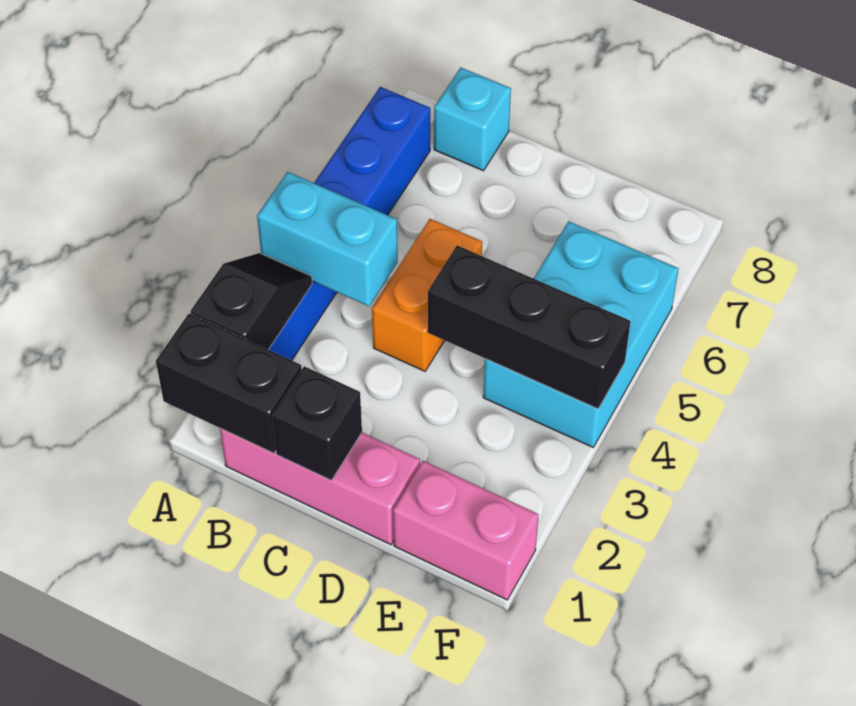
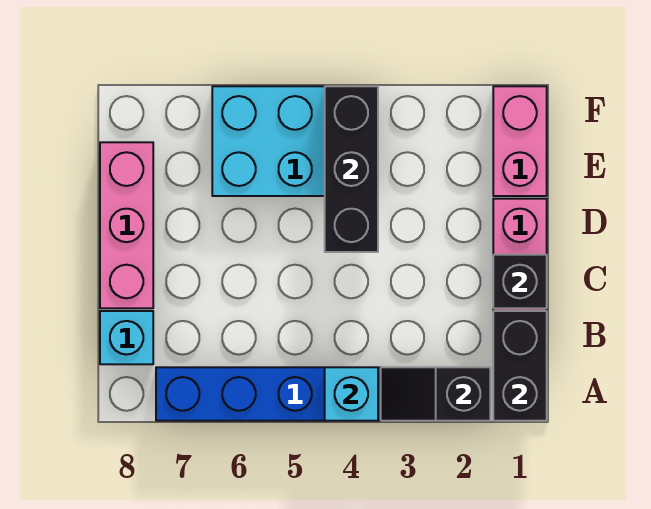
cyan brick A4:B4 level 2 -> cyan brick A4 level 2
orange brick C4:C5 level 1 -> none
none -> pink brick C8:E8 level 1

